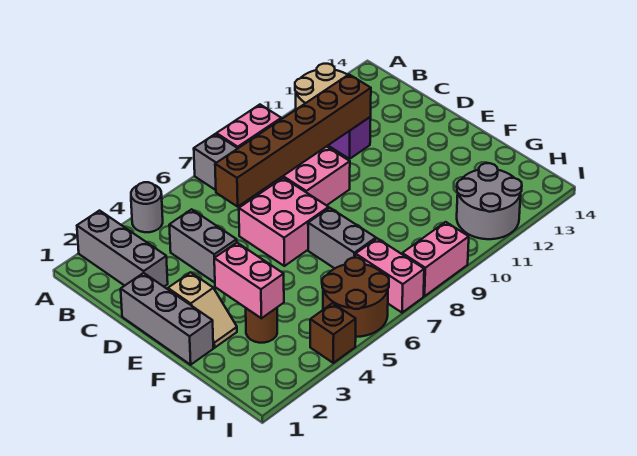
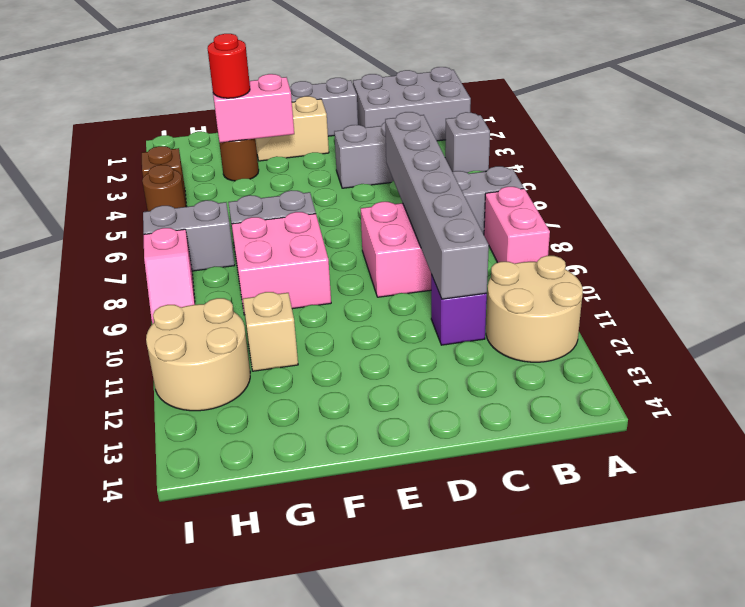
grey brick A2:C2 level 1 -> grey brick A1:C2 level 1
grey round brick A4 level 1 -> grey brick A4 level 1
brown brick C6:C11 level 2 -> grey brick C6:C11 level 2
pink brick D6:E7 level 1 -> pink brick F8:G9 level 1
none -> red round brick G3 level 3
none -> tan brick G11 level 1
brown round brick H5:I6 level 1 -> brown round brick I5 level 1
pink brick H7:I7 level 1 -> grey brick H7:I7 level 1
grey round brick H11:I12 level 1 -> tan round brick H11:I12 level 1
pink brick I8:I9 level 1 -> pink slope I8:I9 level 1 top 8

